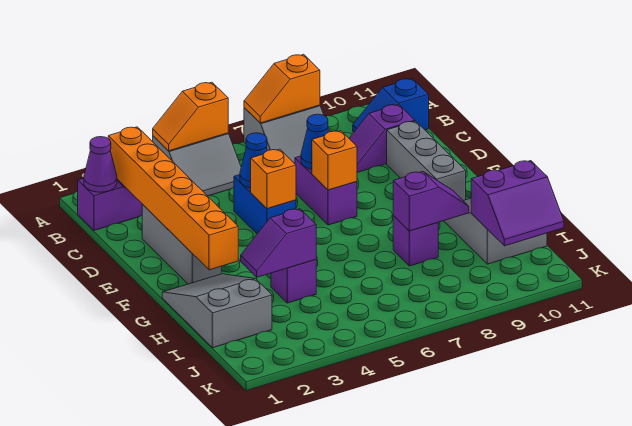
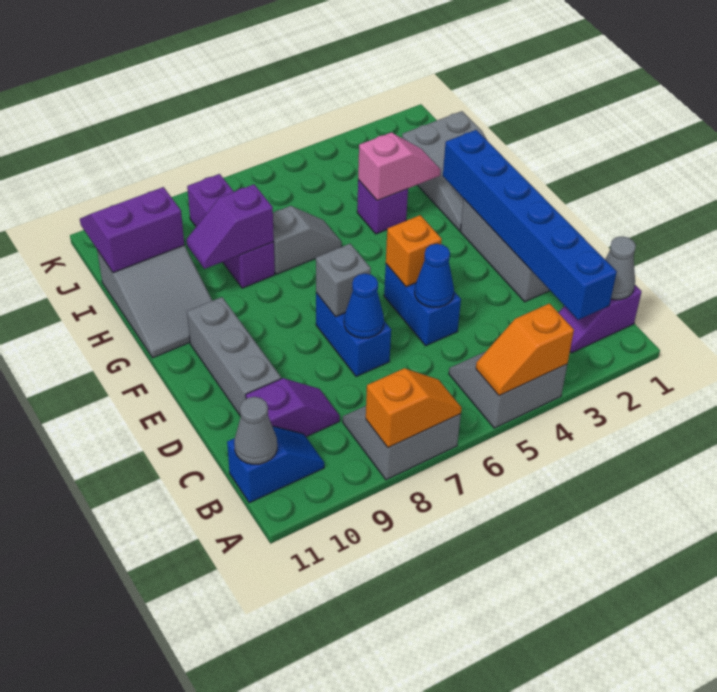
orange slope A4:A5 level 2 top 5 -> orange slope A4:A5 level 2 top 4
purple cone B1 level 2 -> grey cone B1 level 2
orange brick B2:G2 level 2 -> blue brick B2:G2 level 2
none -> grey cone B11 level 2
purple brick D7:E7 level 1 -> blue brick D7:E7 level 1
orange brick E7 level 2 -> grey brick E7 level 2
purple slope H3:H4 level 2 top 4 -> pink slope H3:H4 level 2 top 4
none -> grey slope H6:H7 level 1 top 7
purple brick H8 level 1 -> purple brick H8:J8 level 1

